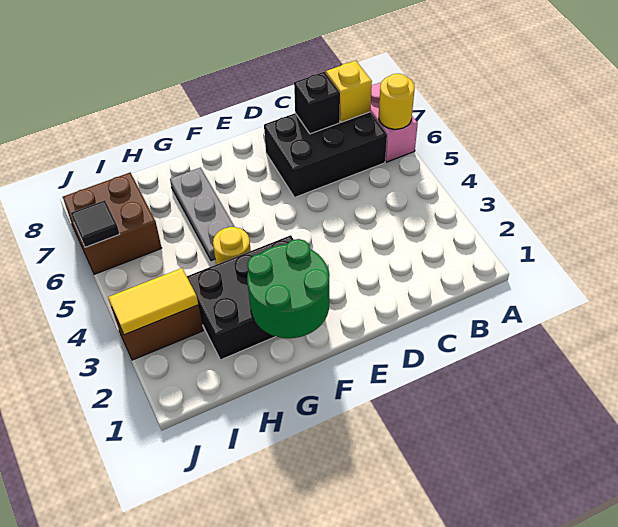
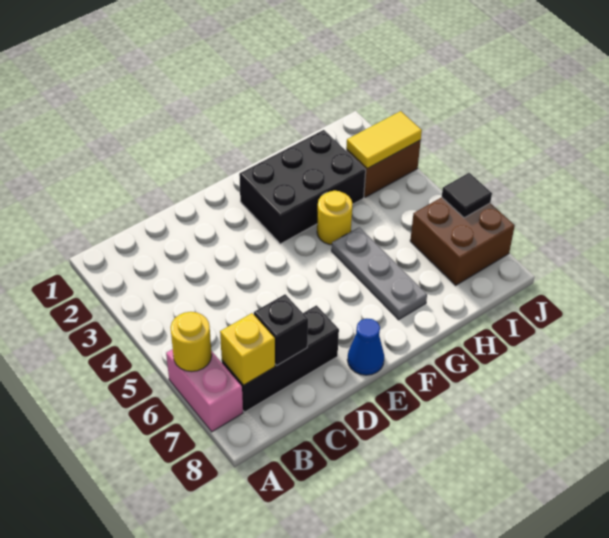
black brick B6:D7 level 1 -> black brick B7:D7 level 1
none -> blue cone E8 level 1
green round brick F1:G2 level 2 -> none

